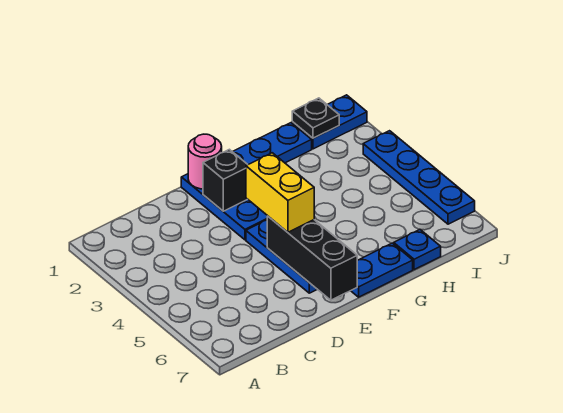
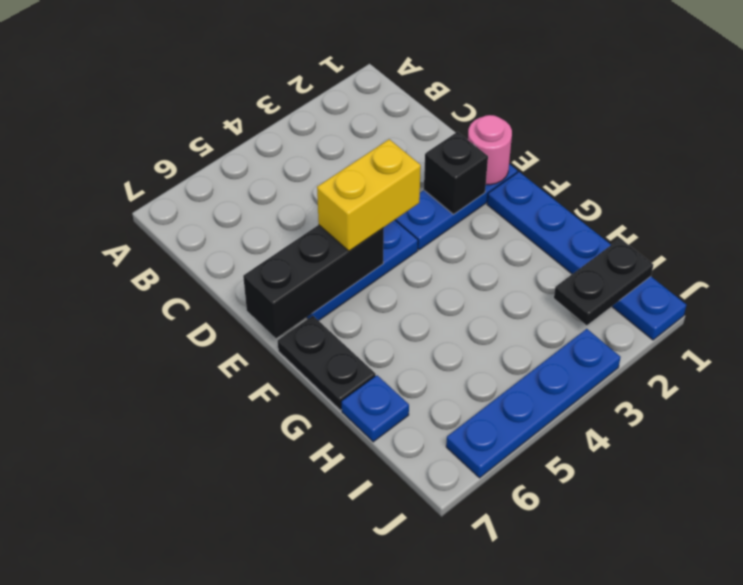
blue plate F7:G7 level 1 -> black plate F7:G7 level 1
black plate I1 level 2 -> black plate I1:I2 level 2

